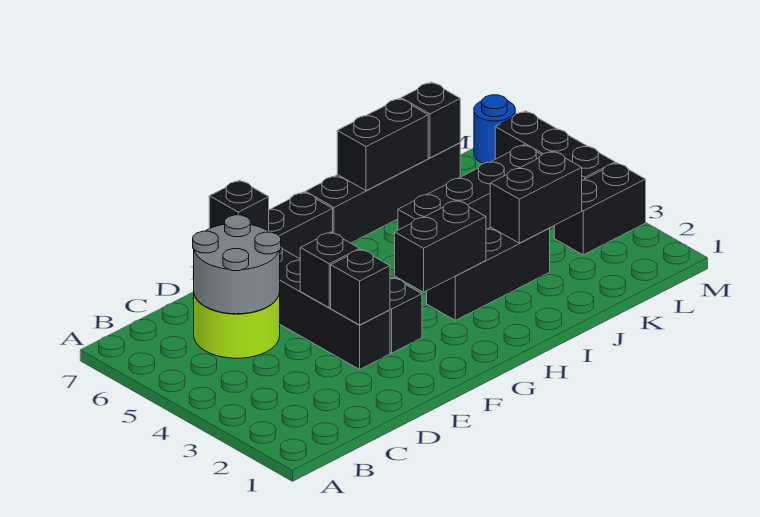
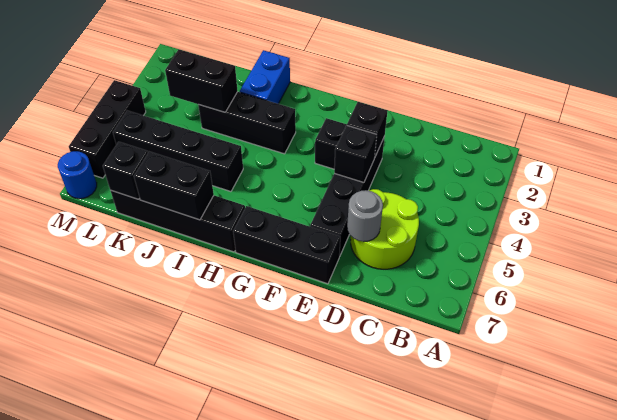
grey round brick C5:D6 level 2 -> grey round brick D6 level 2
black brick E7 level 2 -> none
black brick G3:H3 level 2 -> none
none -> blue brick I1:I2 level 1
black brick L3:M3 level 1 -> none

